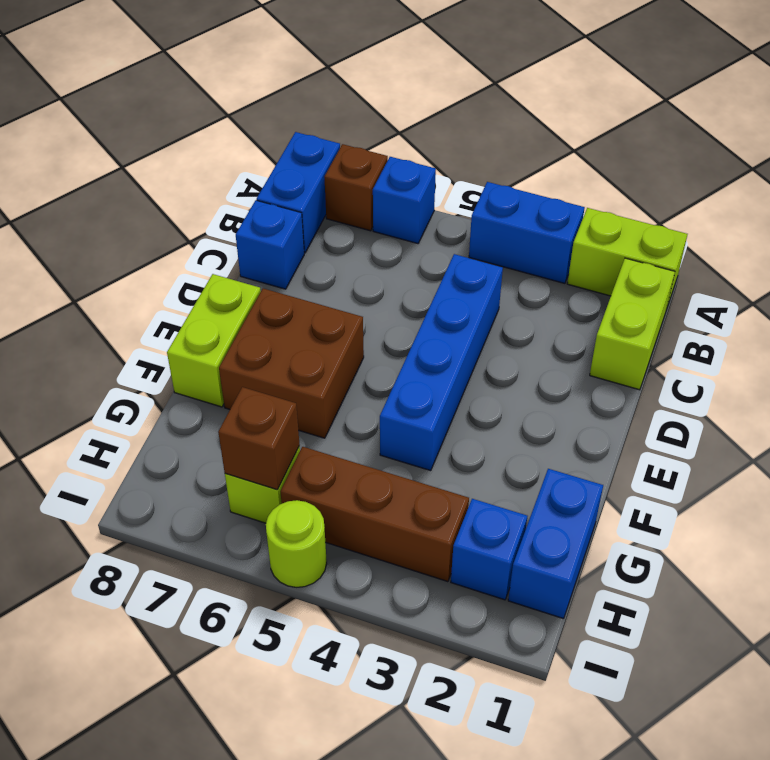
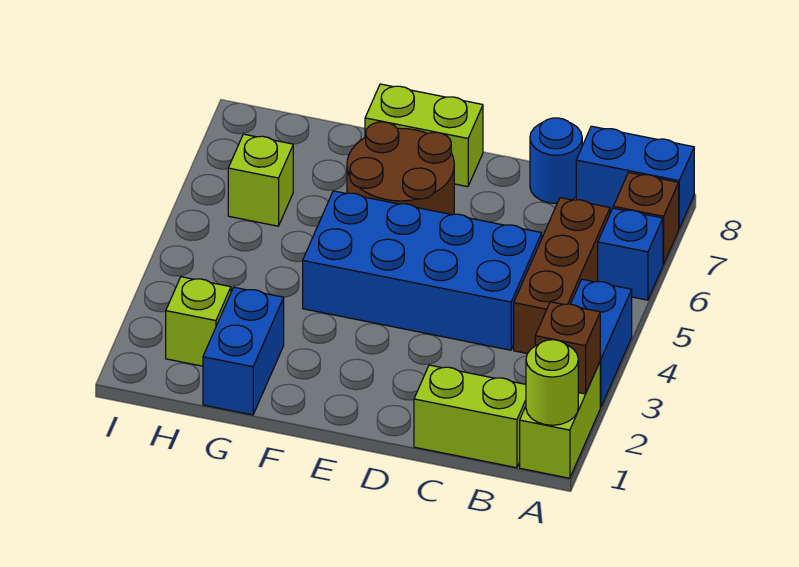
blue brick C4:F4 level 1 -> blue brick C4:F5 level 1
blue brick C8 level 1 -> blue round brick C8 level 1
brown brick E6:F7 level 1 -> brown round brick E6:F7 level 1
blue brick G1:H1 level 1 -> blue brick G1:G2 level 1
blue brick H2 level 1 -> lime brick H2 level 1
brown brick H3:H5 level 1 -> brown brick B4:B6 level 1
brown brick H6 level 2 -> brown brick A2 level 2
lime round brick I5 level 1 -> lime round brick A1 level 2

